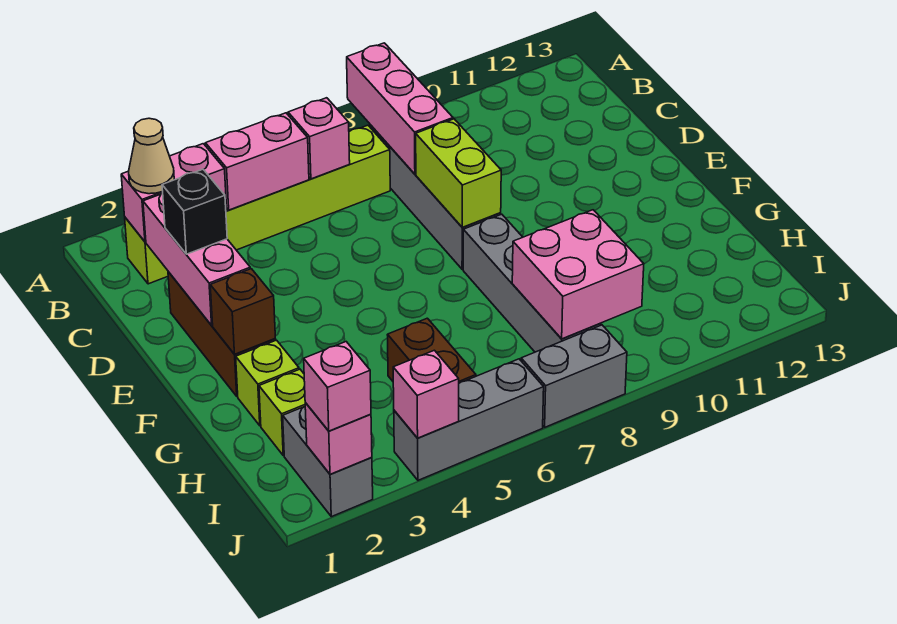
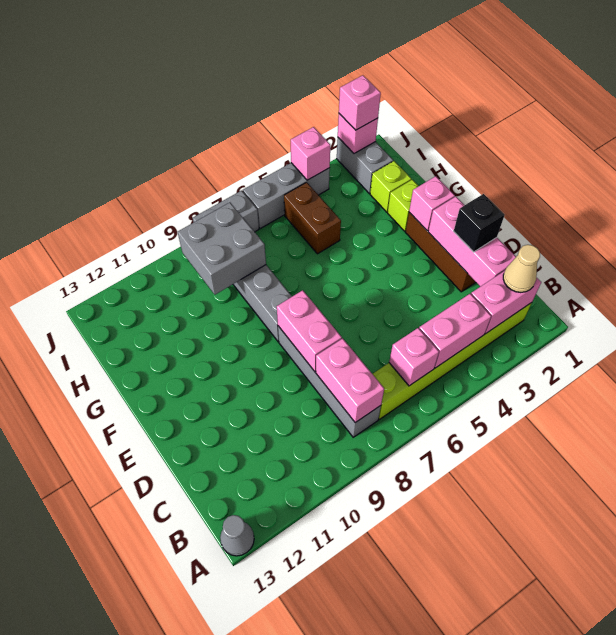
pink brick A8:C8 level 2 -> pink brick B8:C8 level 2
none -> grey cone A13 level 1
lime brick D8:E8 level 2 -> pink brick D8:E8 level 2
brown brick F2 level 2 -> pink brick F2 level 2
pink brick H8:I9 level 2 -> grey brick H8:I9 level 2

